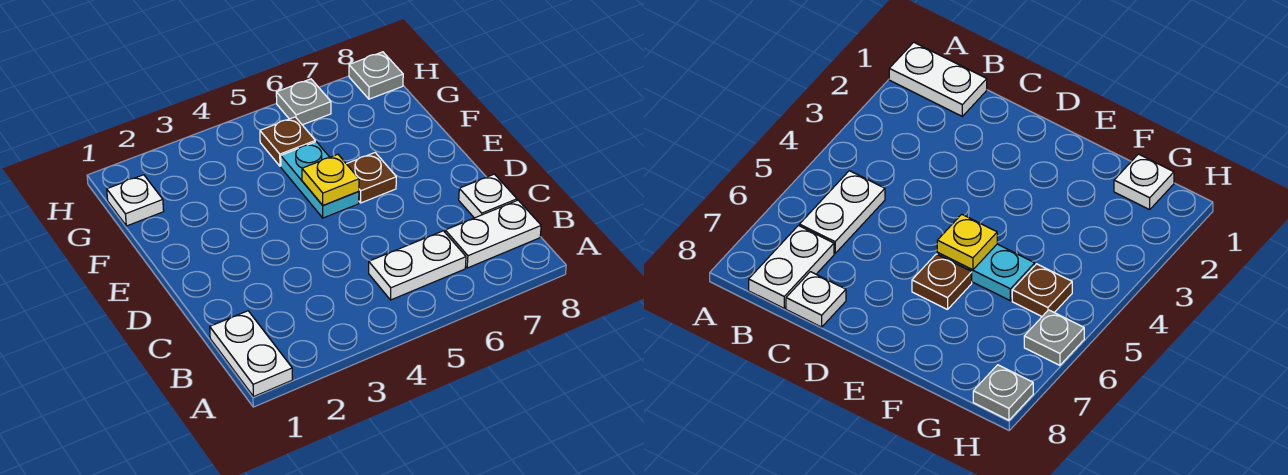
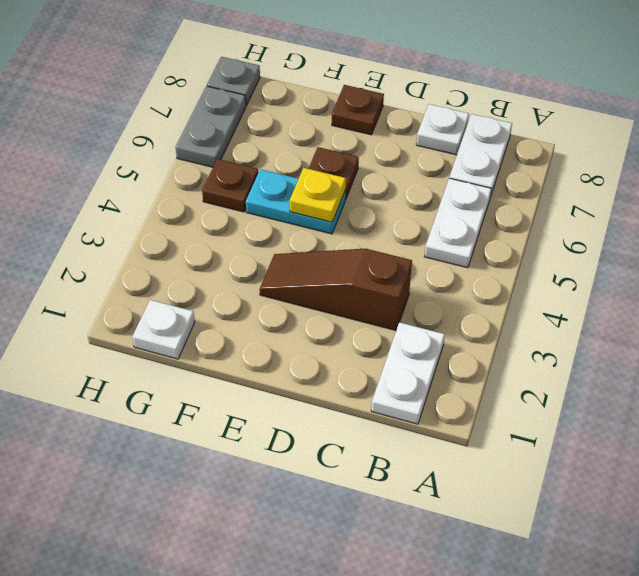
white plate A1:B1 level 1 -> white plate B1:B2 level 1
none -> brown slope C3:E3 level 1 top C
none -> brown plate E8 level 1
grey plate H6 level 1 -> grey plate H6:H7 level 1

